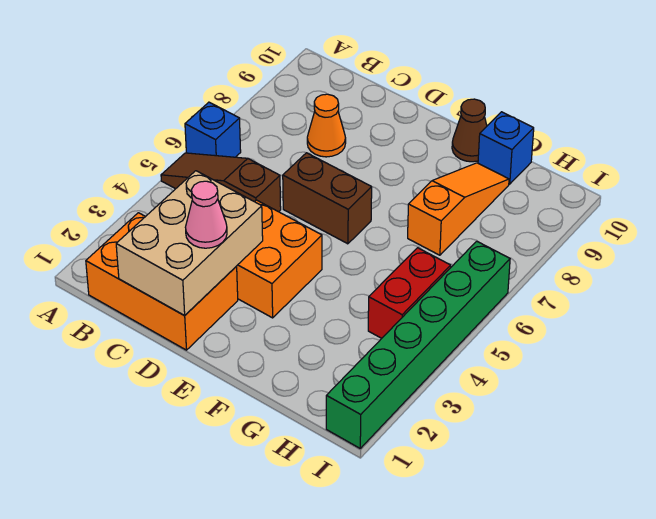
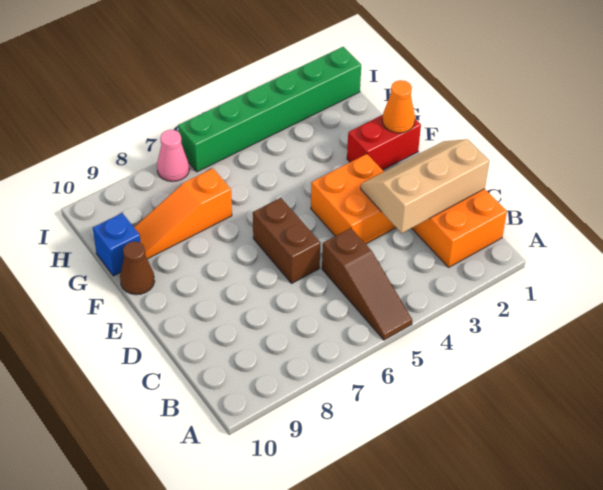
blue brick A6 level 1 -> none
tan brick C1:D3 level 2 -> tan slope C1:D3 level 2 top C
orange cone C8 level 1 -> orange cone F1 level 2
pink cone D2 level 3 -> pink cone I7 level 1
red brick H4:H5 level 1 -> red brick F1:F2 level 1

